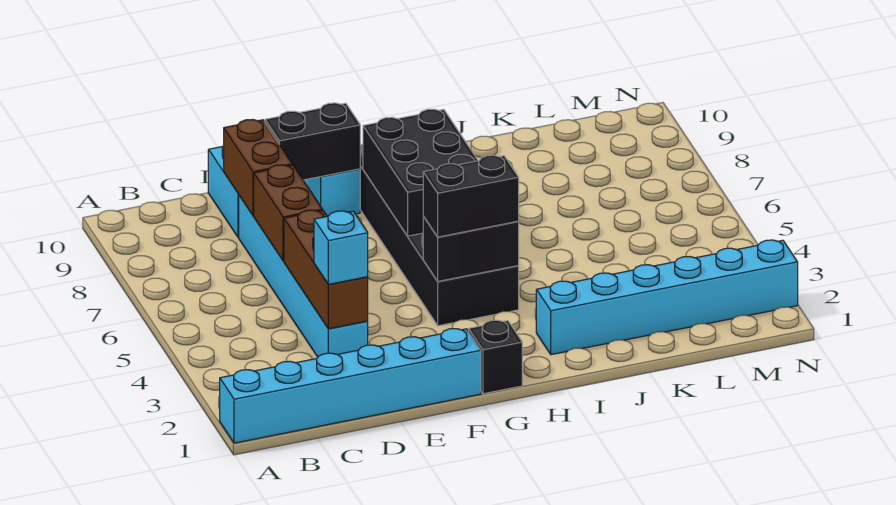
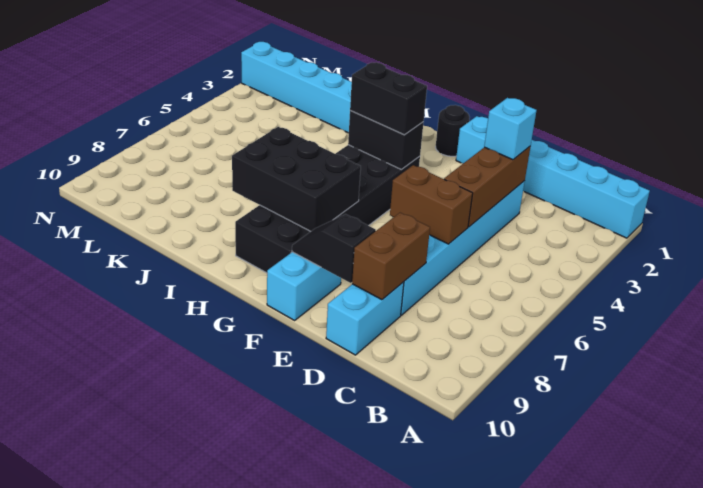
brown brick D6:D7 level 2 -> brown brick D6:E6 level 2
black brick E9:F9 level 2 -> black slope E9:F9 level 2 top E
black brick G1 level 1 -> black round brick G1 level 1
black brick G6:H8 level 2 -> black brick G7:I8 level 2

